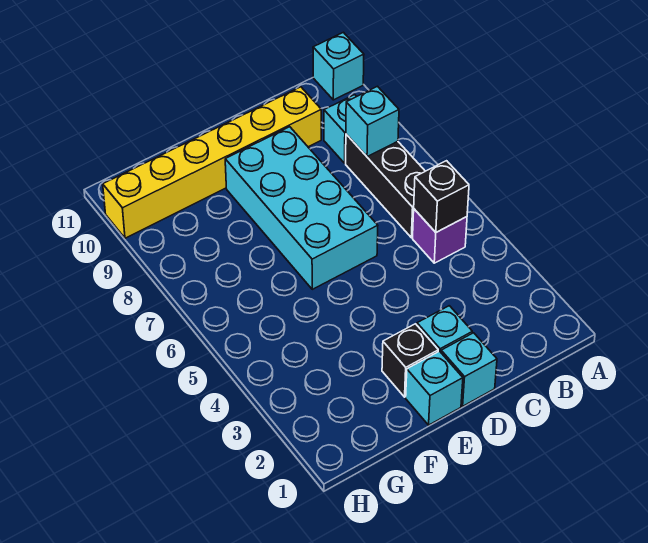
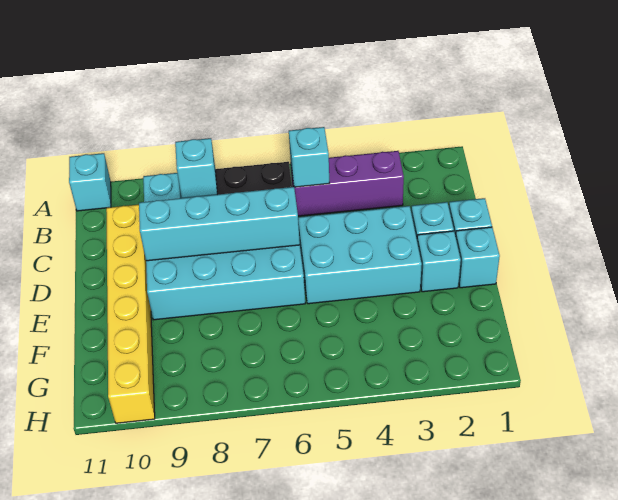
purple brick B5 level 1 -> purple brick B3:B5 level 1
black brick B5 level 2 -> cyan brick B5 level 2
none -> cyan brick D3:E5 level 1
none -> cyan brick D6:D9 level 2
black brick E2 level 1 -> cyan brick E2 level 1

